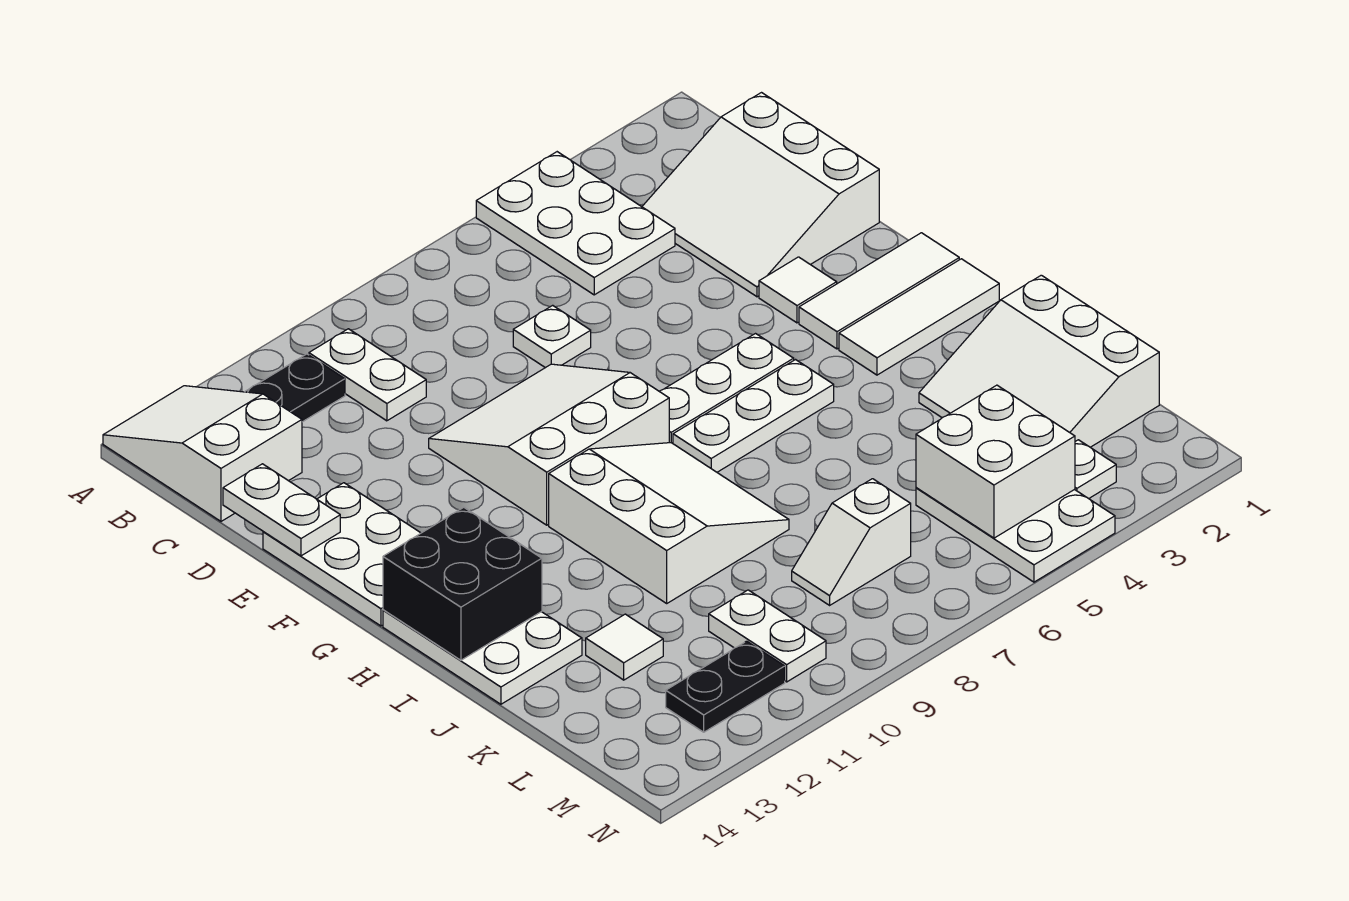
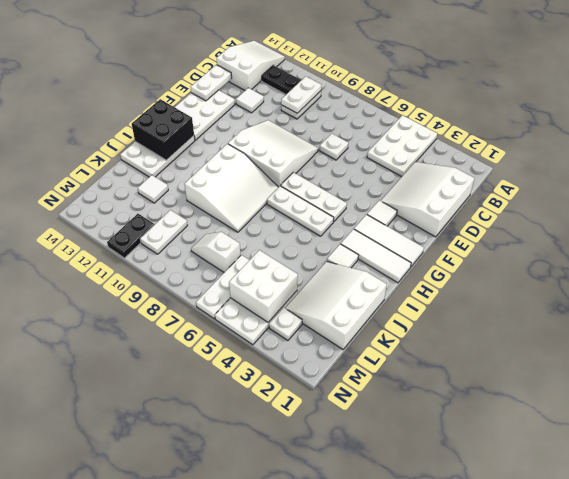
none -> white plate B10:C10 level 2
none -> white tile D12 level 1
none -> white tile I3 level 1
none -> white plate L6:N6 level 1
black plate M11:M12 level 1 -> black plate M11:N11 level 1

